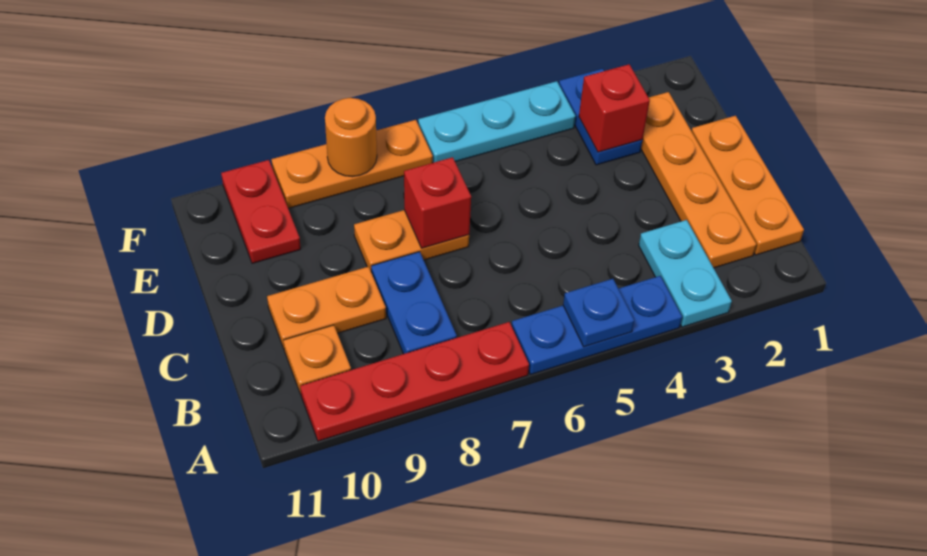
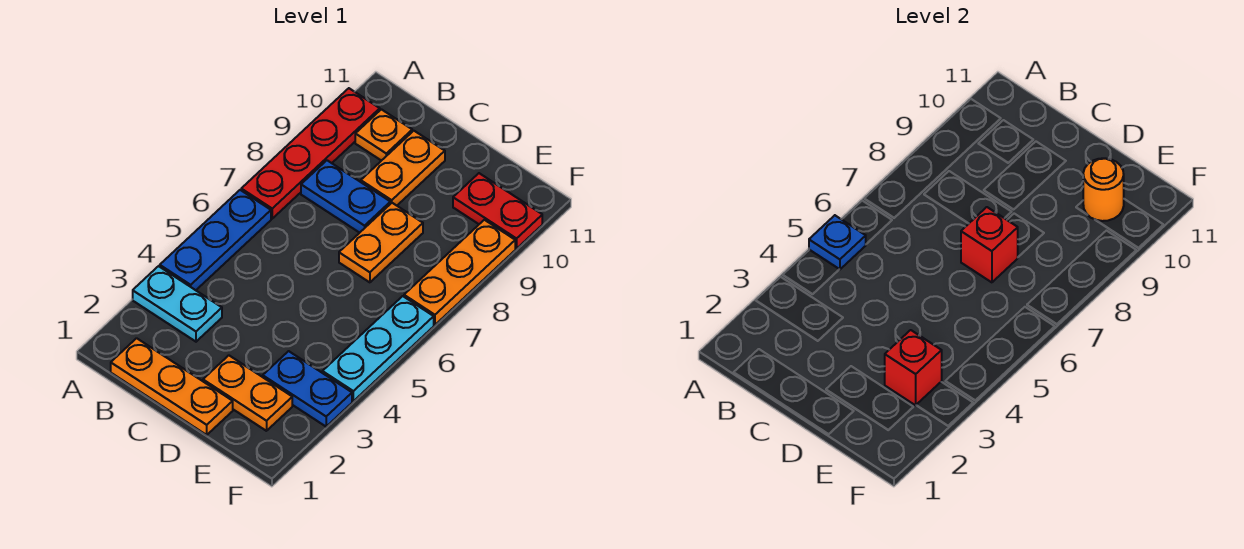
orange plate B2:E2 level 1 -> orange plate D2:E2 level 1
orange round brick F8 level 2 -> orange round brick E10 level 2

